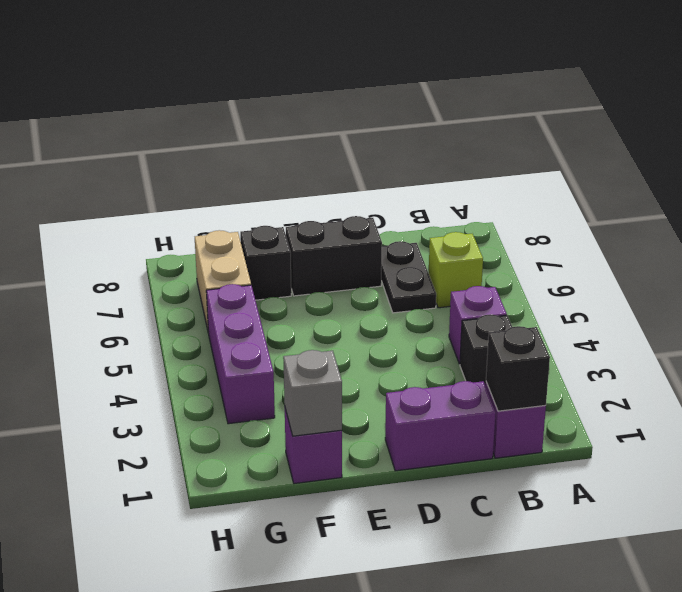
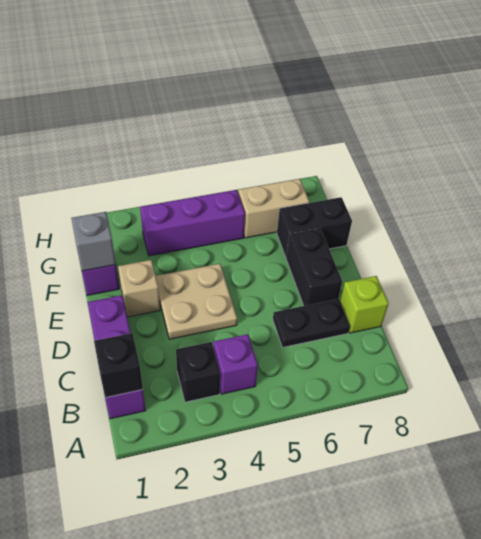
lime brick B6 level 1 -> lime brick C8 level 1
none -> tan plate D3:E4 level 1
none -> tan brick E2 level 1
black brick F7 level 1 -> black brick F7:F8 level 1

